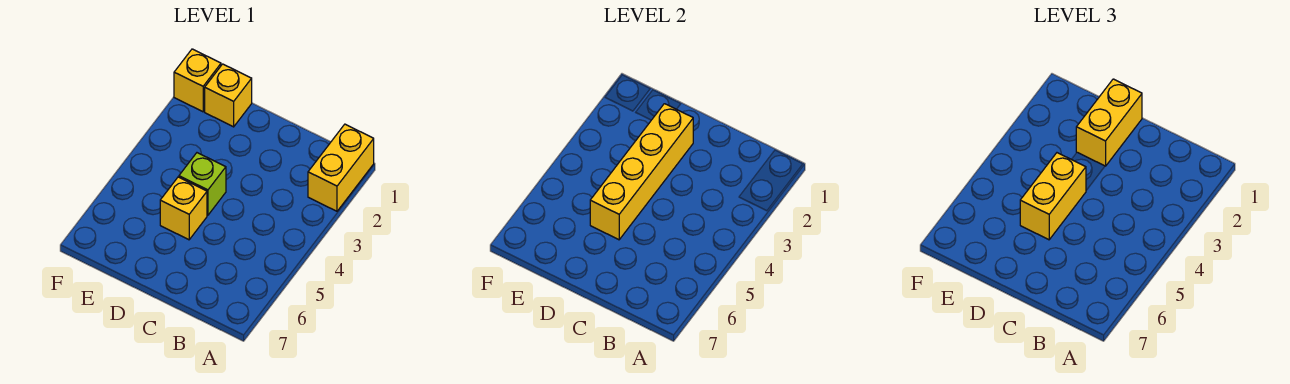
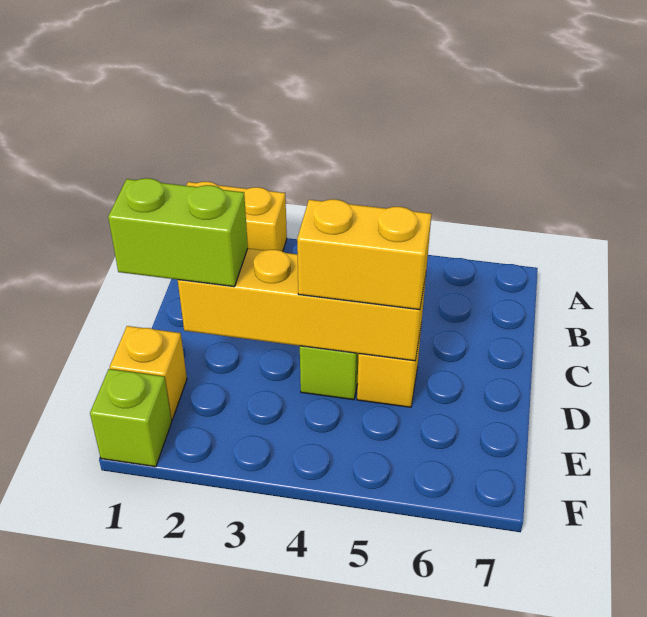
yellow brick D1:D2 level 3 -> lime brick D1:D2 level 3
yellow brick F1 level 1 -> lime brick F1 level 1

